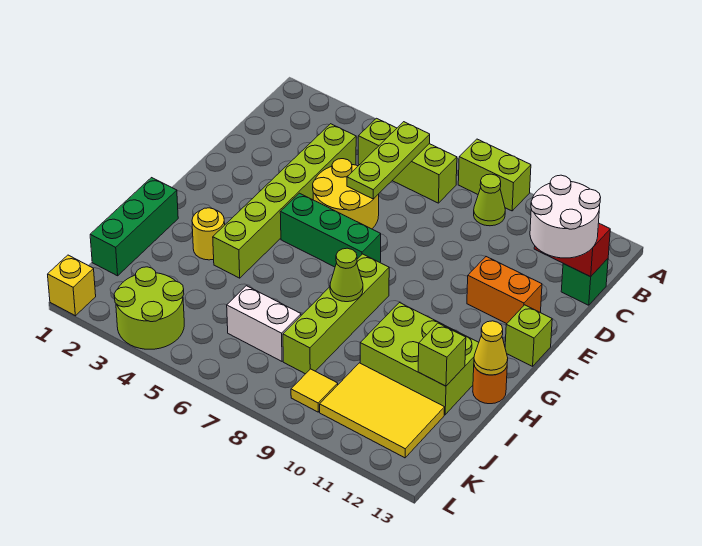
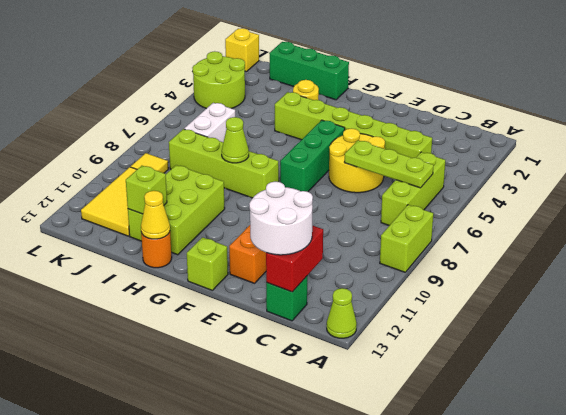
lime cone B9 level 1 -> lime cone A13 level 1

